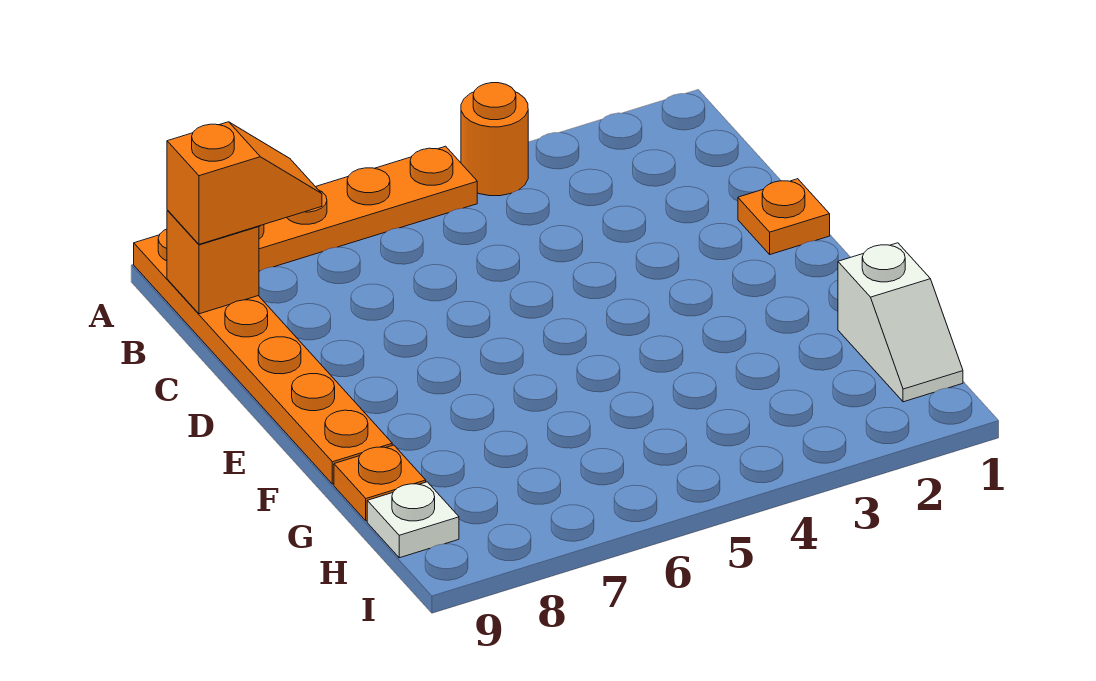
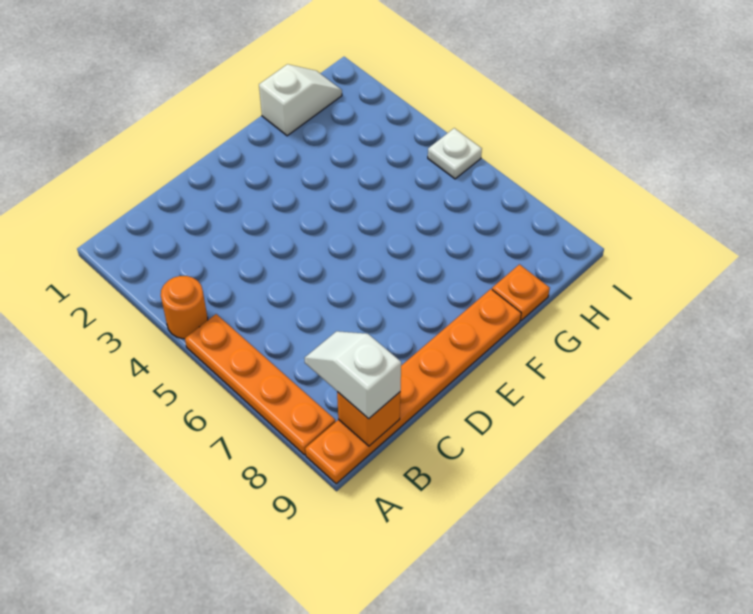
orange slope B8:B9 level 3 top 9 -> white slope B8:B9 level 3 top 9
orange plate D1 level 1 -> none
white plate H9 level 1 -> white plate I5 level 1

